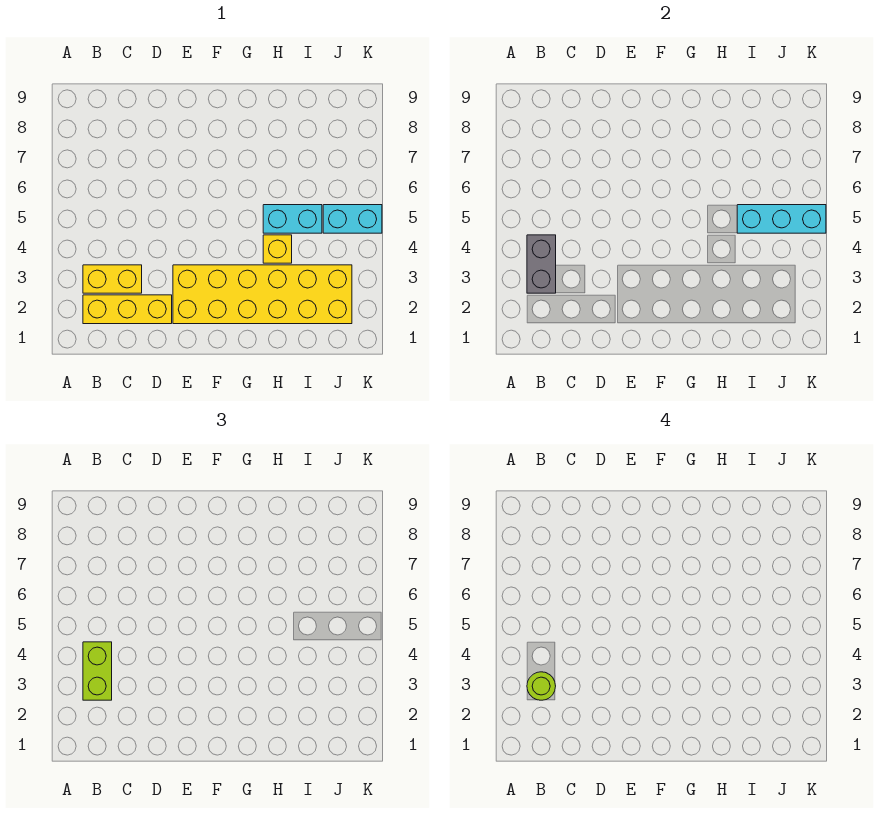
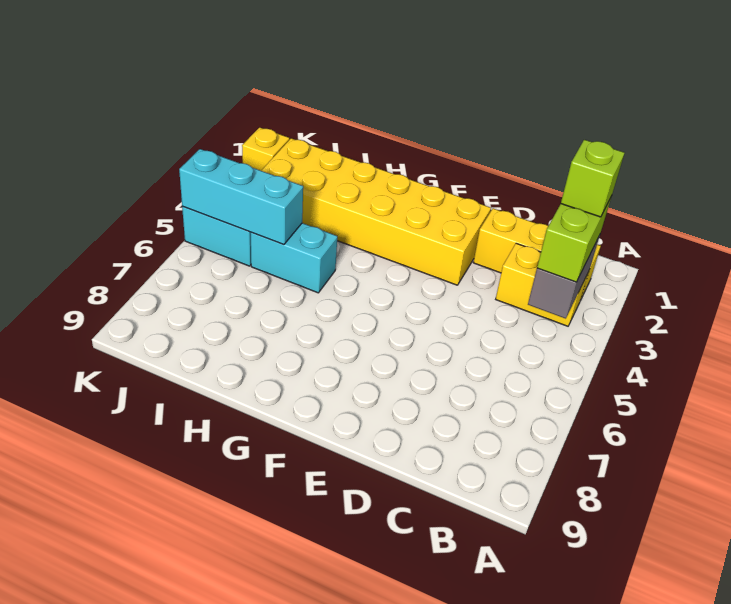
lime round brick B3 level 4 -> lime brick B3 level 4
yellow brick H4 level 1 -> yellow brick K2 level 1

